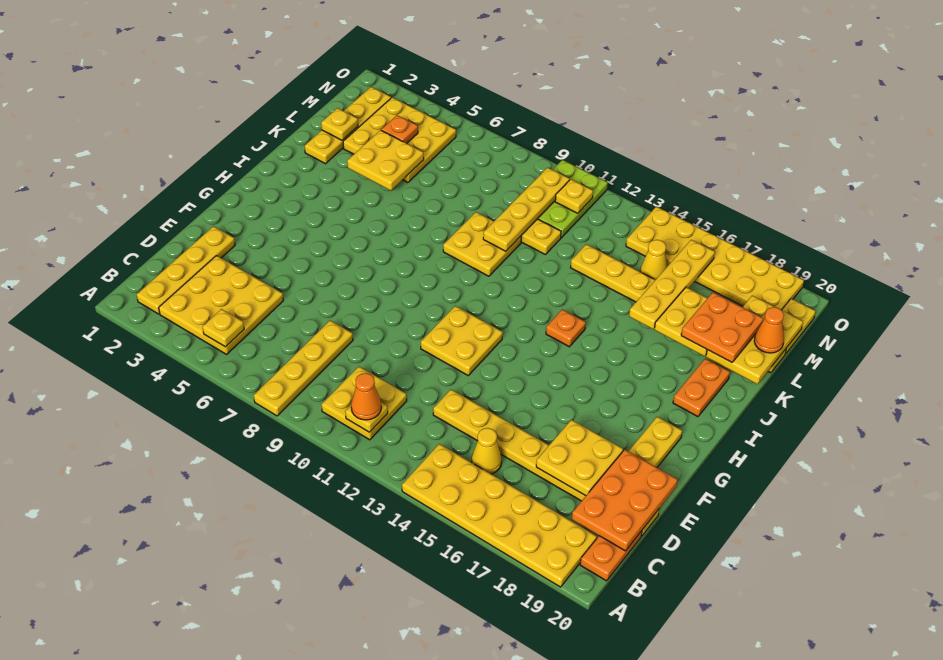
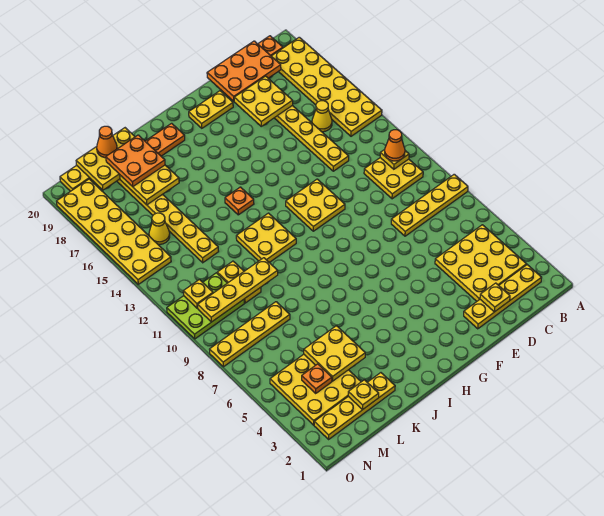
yellow plate B5 level 2 -> yellow plate D2 level 2
yellow plate J9:K10 level 1 -> yellow plate I11:J12 level 1
yellow plate K16:N16 level 2 -> yellow plate L8:O8 level 1

